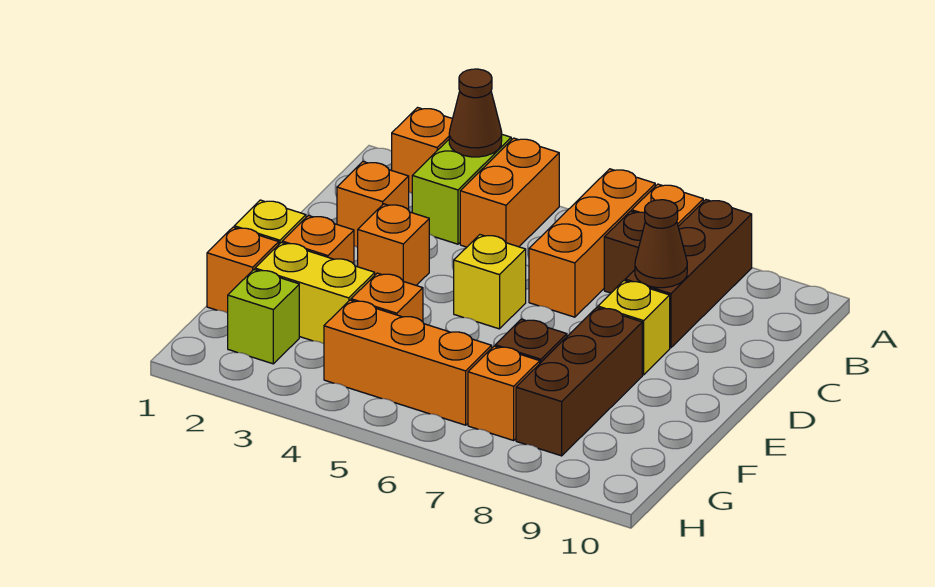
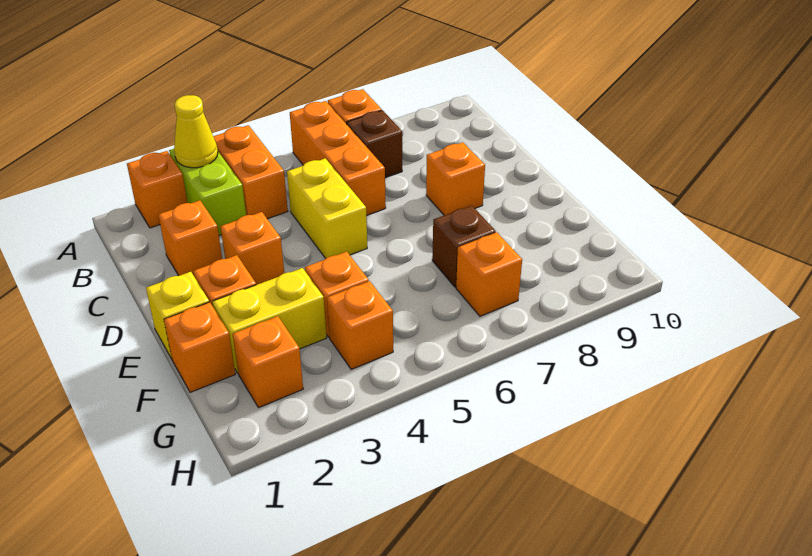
brown cone A3 level 2 -> yellow cone A3 level 2
brown brick A8:C8 level 1 -> none
brown cone C8 level 2 -> none
yellow brick D5 level 1 -> yellow brick C5:D5 level 1
yellow brick D8 level 1 -> orange brick D8 level 1
brown brick E8:G8 level 1 -> none
lime brick G2 level 1 -> orange brick G2 level 1
orange brick G4:G6 level 1 -> orange brick G4 level 1

